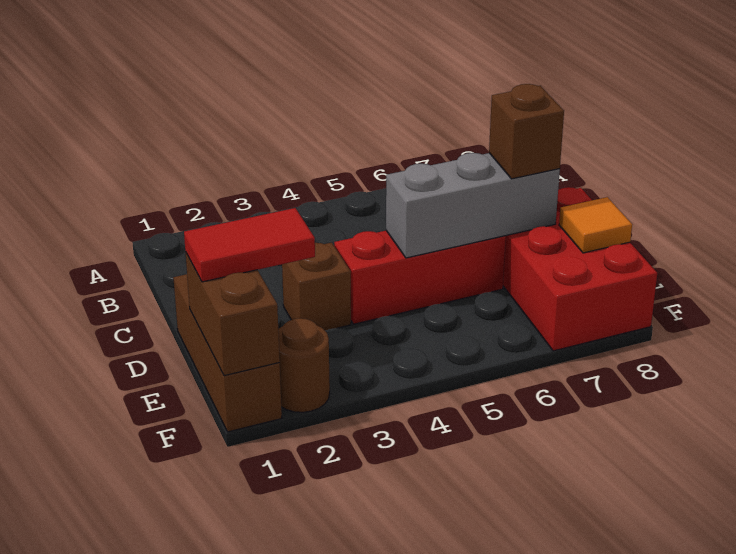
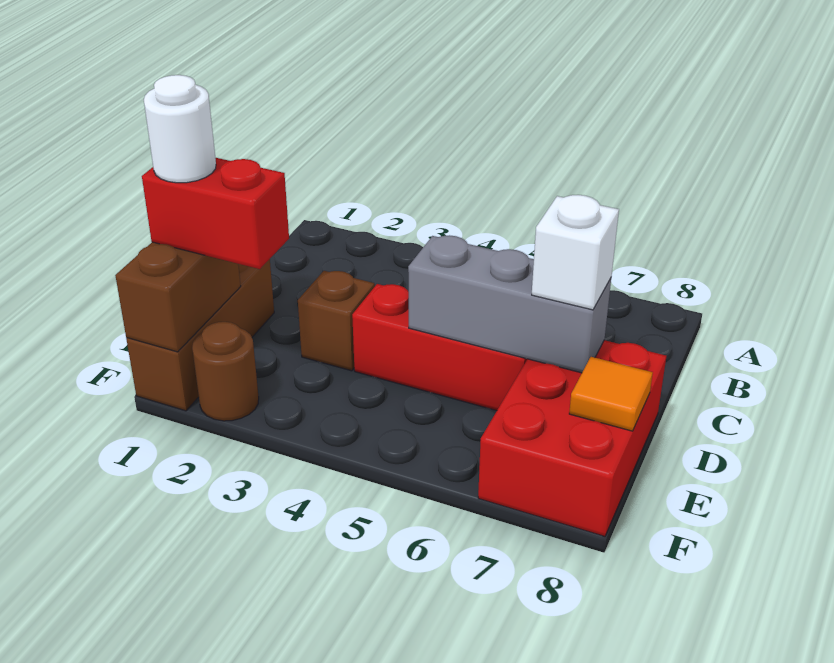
brown brick D7 level 3 -> white brick D7 level 3
red tile E1:E2 level 3 -> red brick E1:E2 level 3
none -> white round brick E1 level 4

